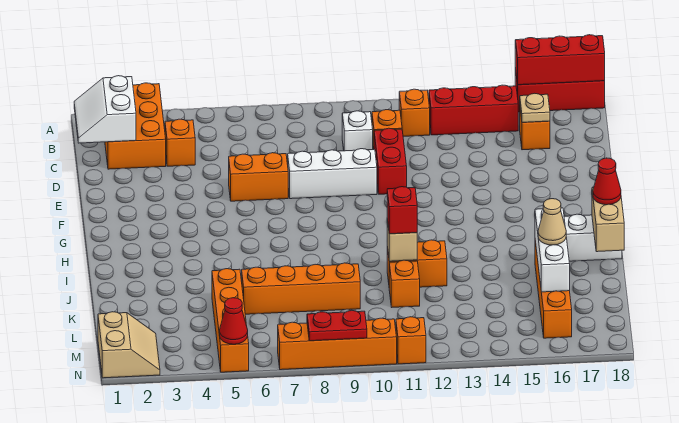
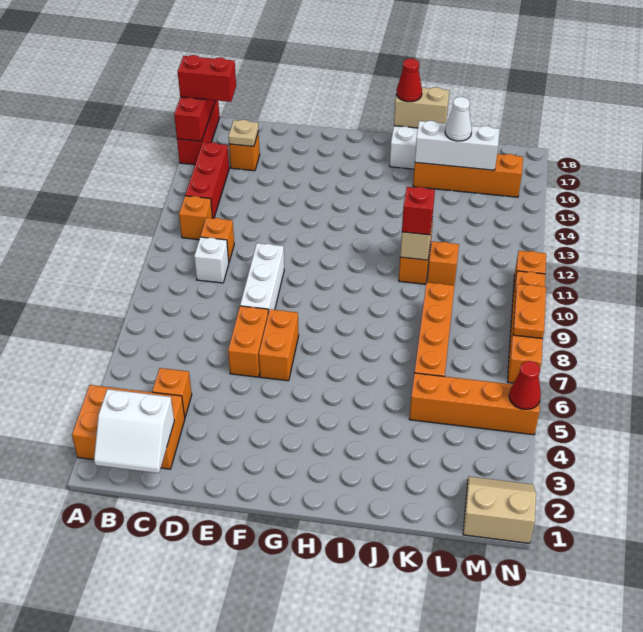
red brick D11:E11 level 1 -> red brick A17:B17 level 3
none -> orange brick F6:F7 level 1
tan cone K16 level 3 -> white cone K16 level 3
red plate N8:N9 level 2 -> orange plate N8:N9 level 2

